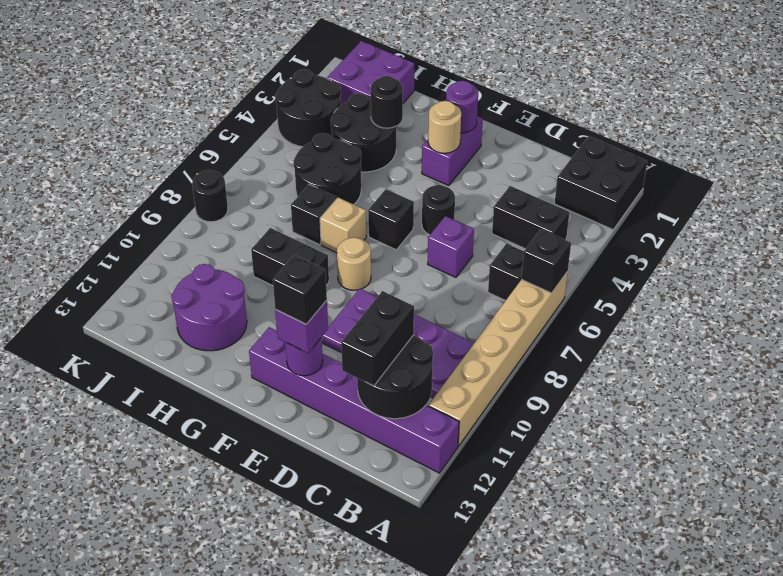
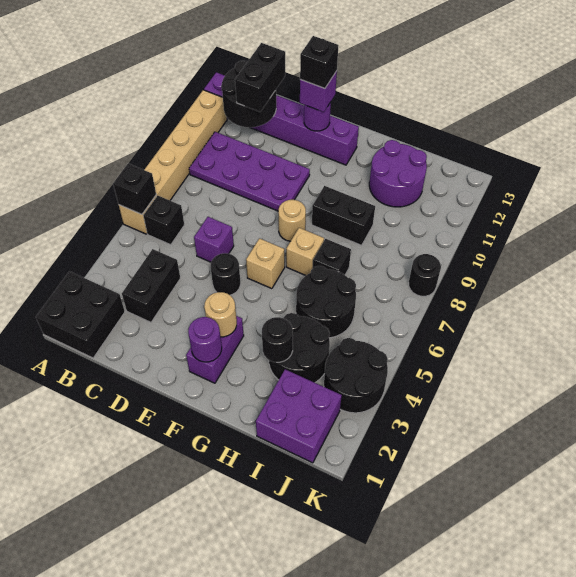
black brick B4:C4 level 1 -> black brick C3:C4 level 1
black brick F6 level 1 -> tan brick F6 level 1

